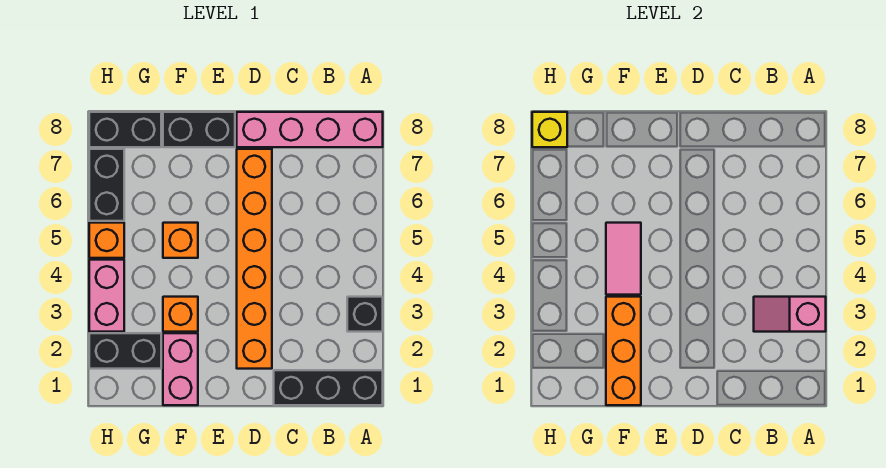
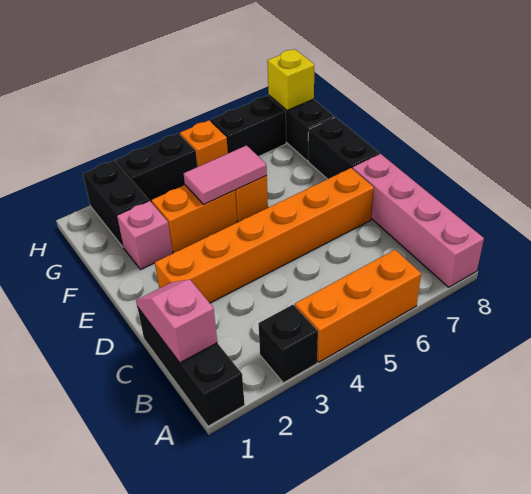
pink slope A3:B3 level 2 top A -> pink slope B1:C1 level 2 top B
pink brick F1:F2 level 1 -> pink brick F2 level 1
orange brick F1:F3 level 2 -> orange brick A4:A6 level 1
orange brick F3 level 1 -> orange brick F3:F4 level 1
pink brick H3:H4 level 1 -> black brick H3:H4 level 1

